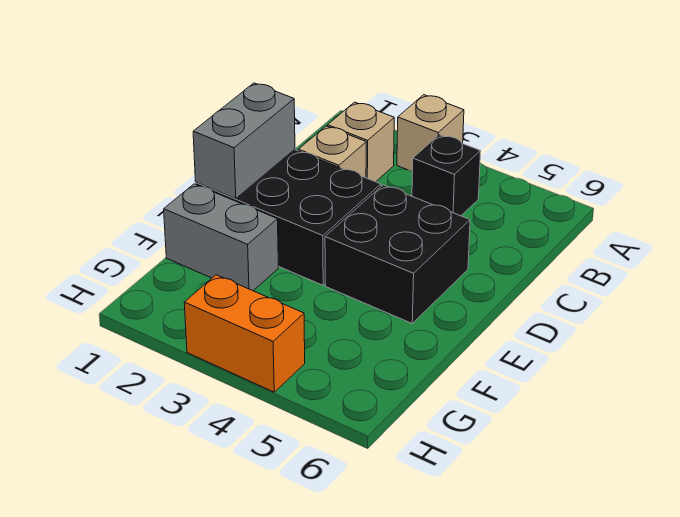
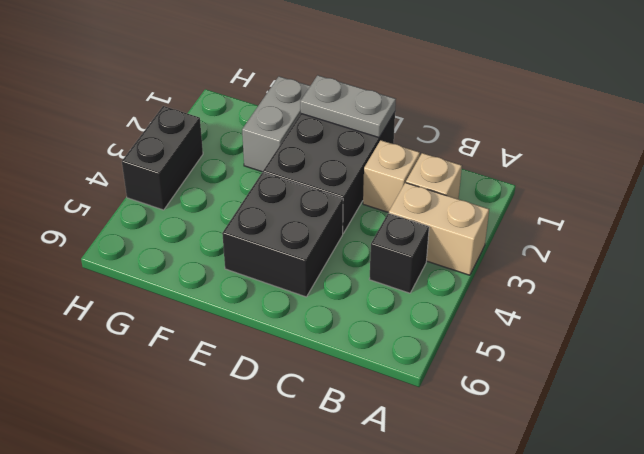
tan brick A3 level 1 -> tan brick A3:B3 level 1
grey brick D1:E1 level 2 -> grey plate D1:E1 level 2
orange brick H3:H4 level 1 -> black brick H3:H4 level 1

